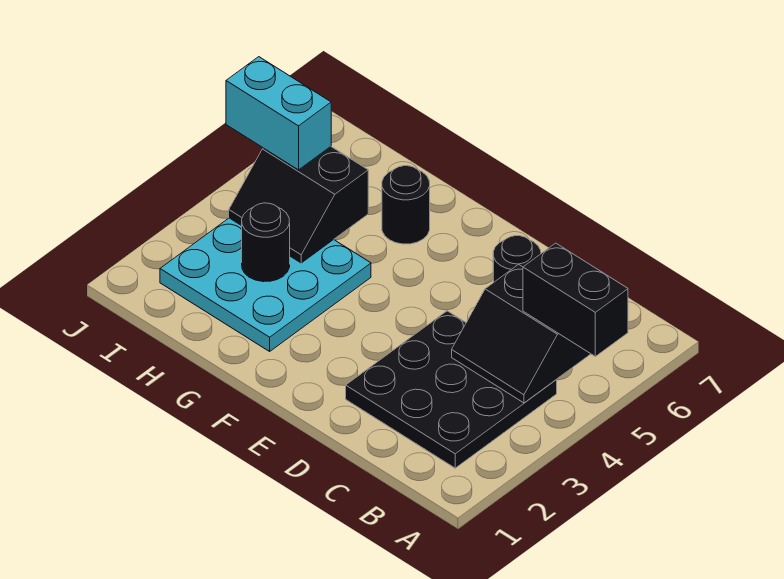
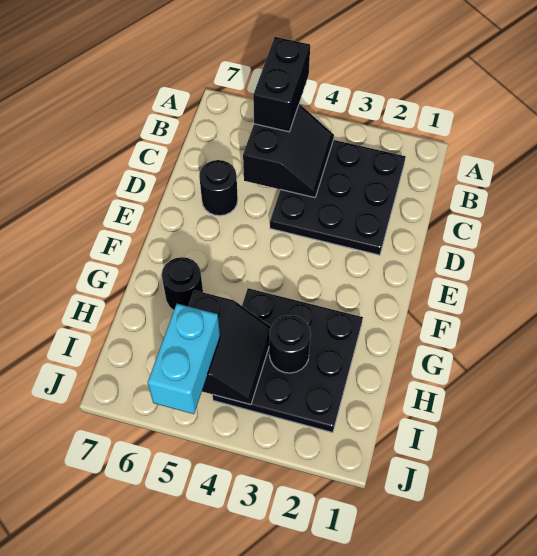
cyan plate G2:I4 level 1 -> black plate G2:I4 level 1

